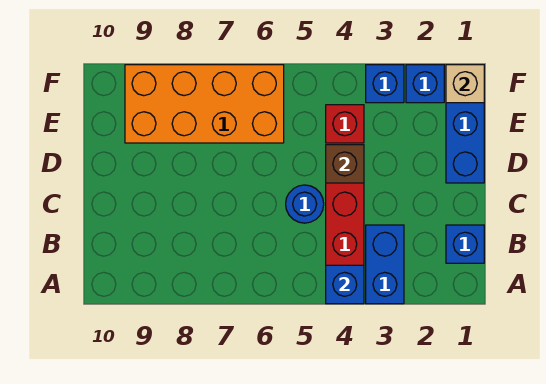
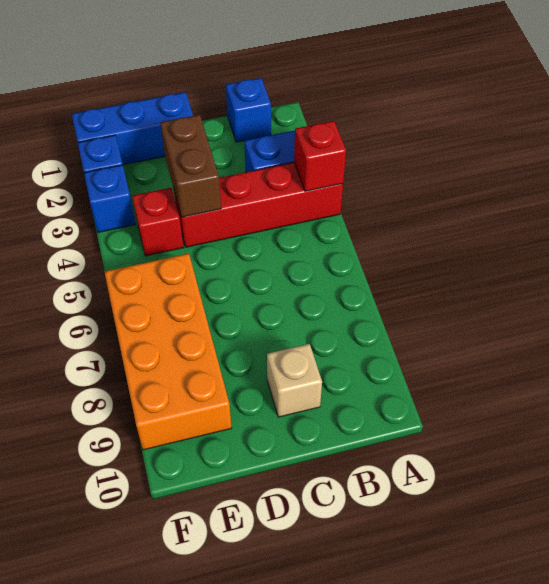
blue brick A4 level 2 -> red brick A4 level 2
blue round brick C5 level 1 -> none
brown brick D4 level 2 -> brown brick D3:D4 level 2
tan brick F1 level 2 -> tan brick C9 level 1

